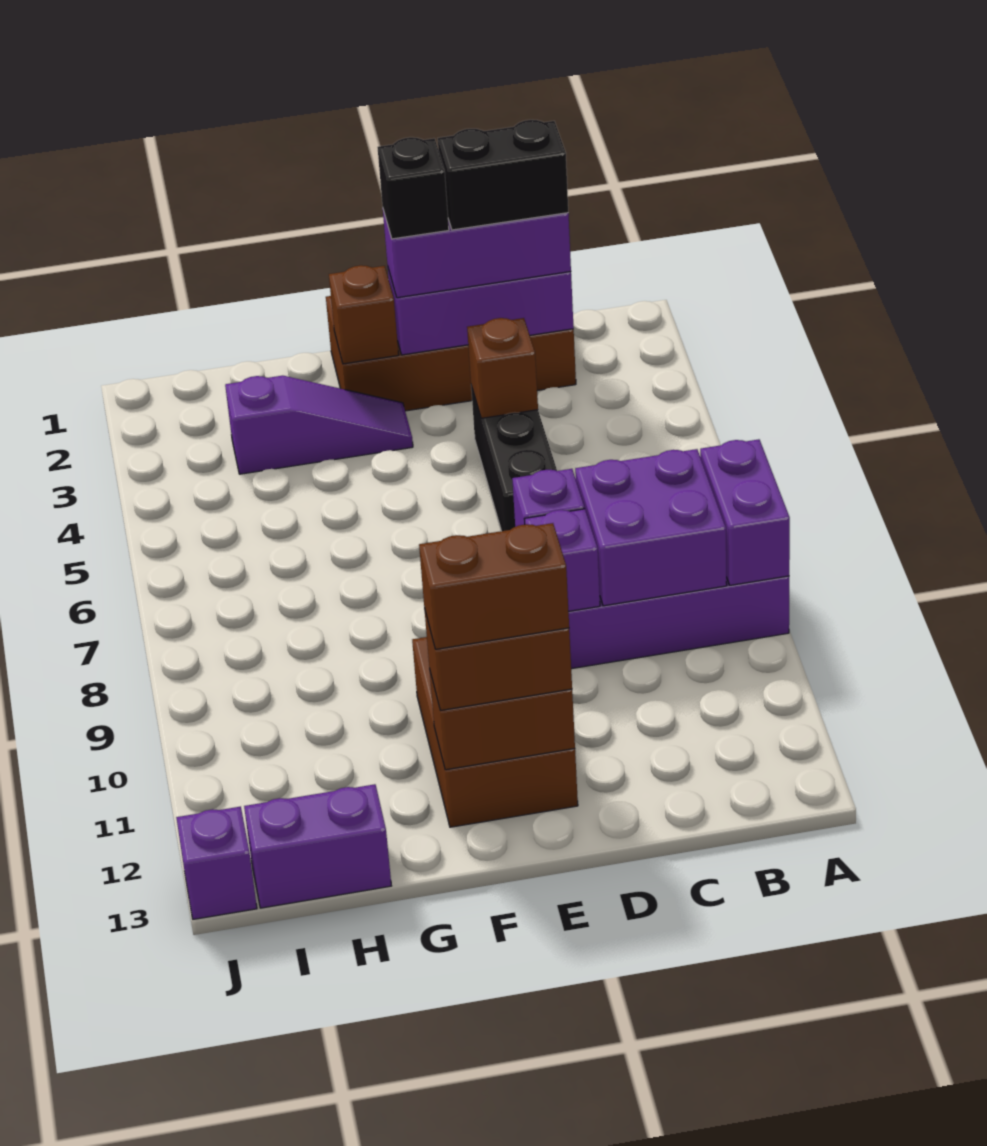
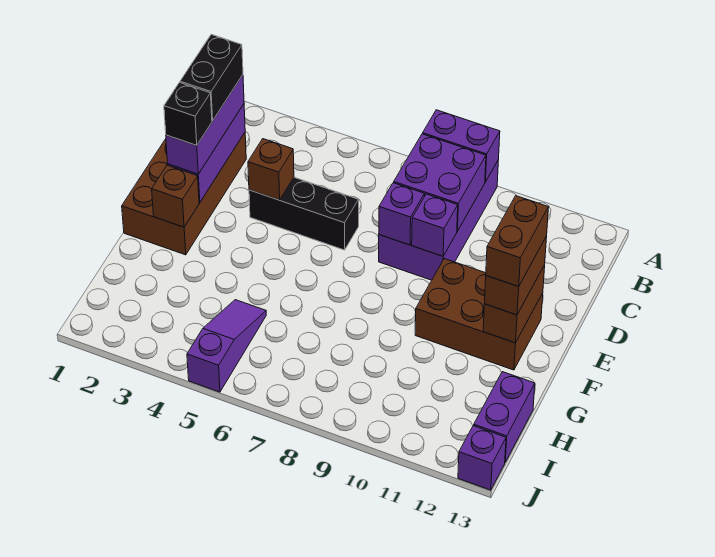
purple slope F3:H3 level 1 top H -> purple slope H5:J5 level 1 top J

